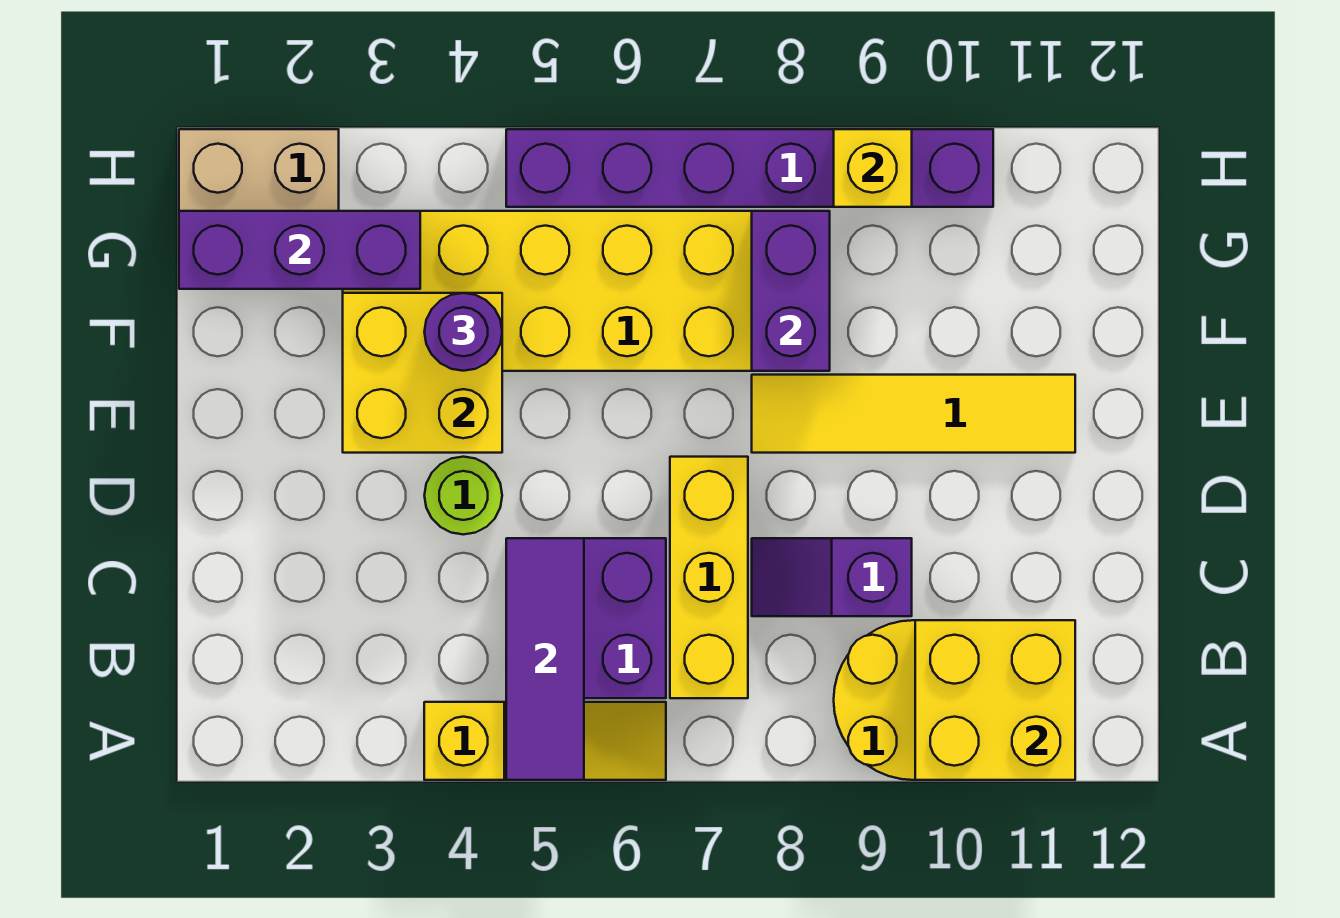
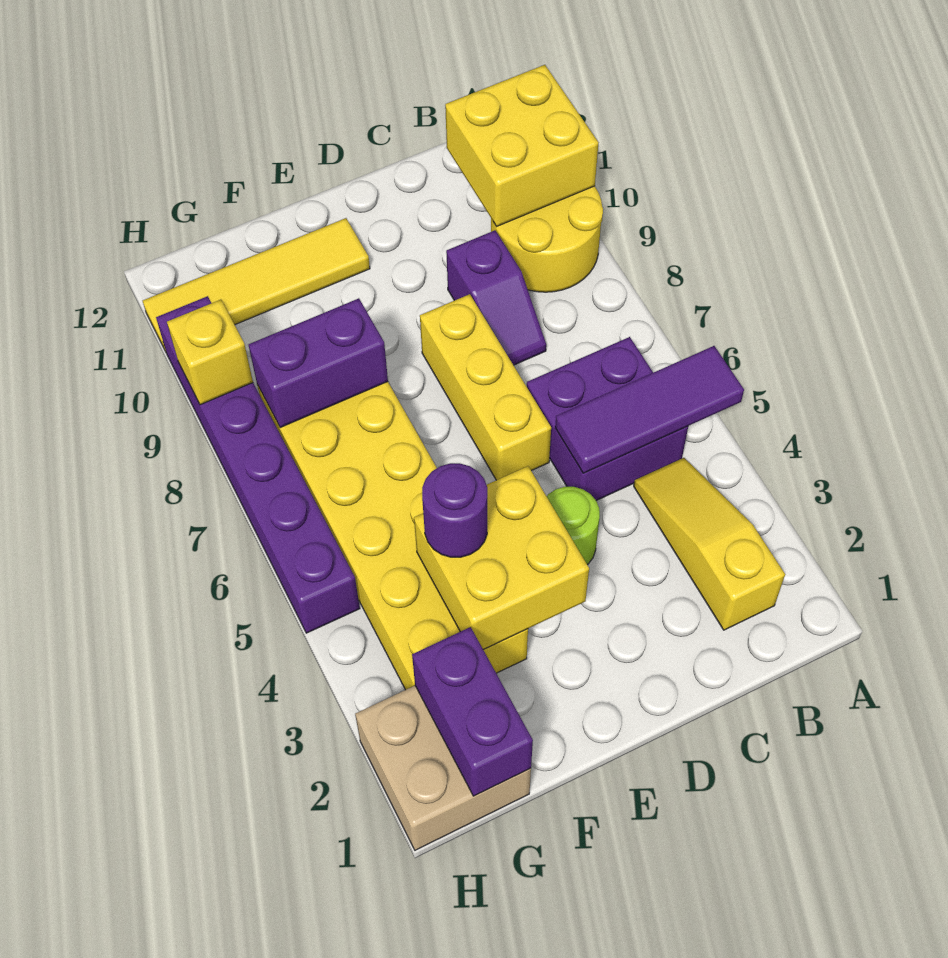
yellow slope A4:A6 level 1 top 4 -> yellow slope B2:B4 level 1 top 2
yellow brick B7:D7 level 1 -> yellow brick D6:D8 level 1
yellow tile E8:E11 level 1 -> yellow tile E11:H11 level 1
purple brick G1:G3 level 2 -> purple brick G1:G2 level 2

